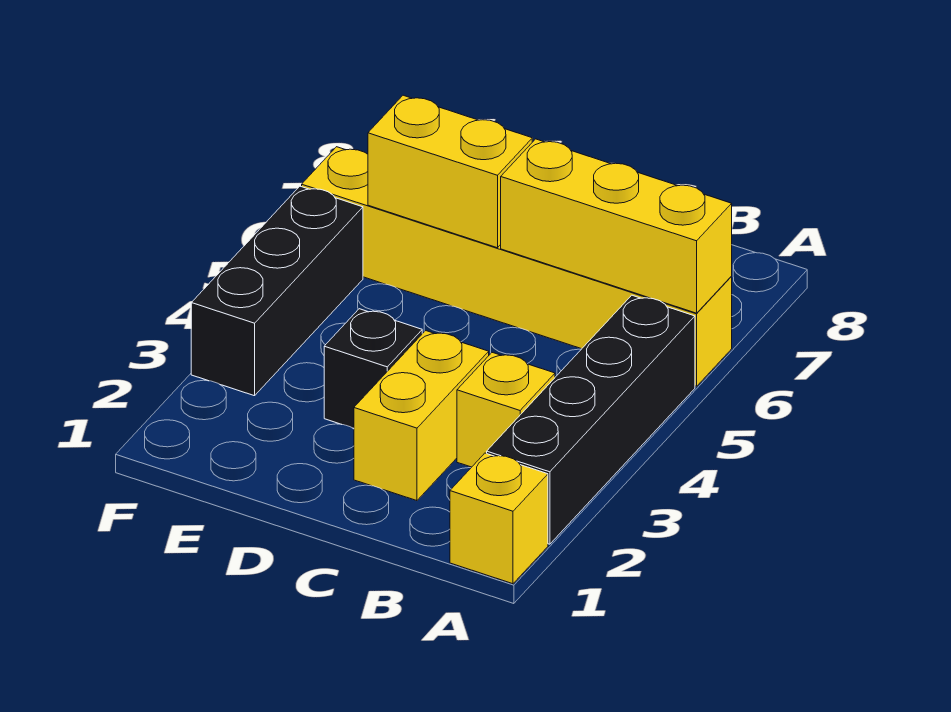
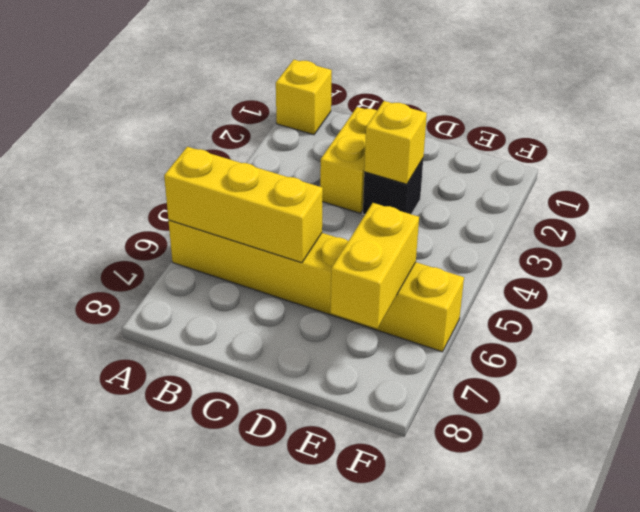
black brick A2:A5 level 1 -> none
yellow brick B3 level 1 -> yellow brick D3 level 2
yellow brick D6:E6 level 2 -> yellow brick E6:E7 level 2
black brick F3:F5 level 1 -> none

